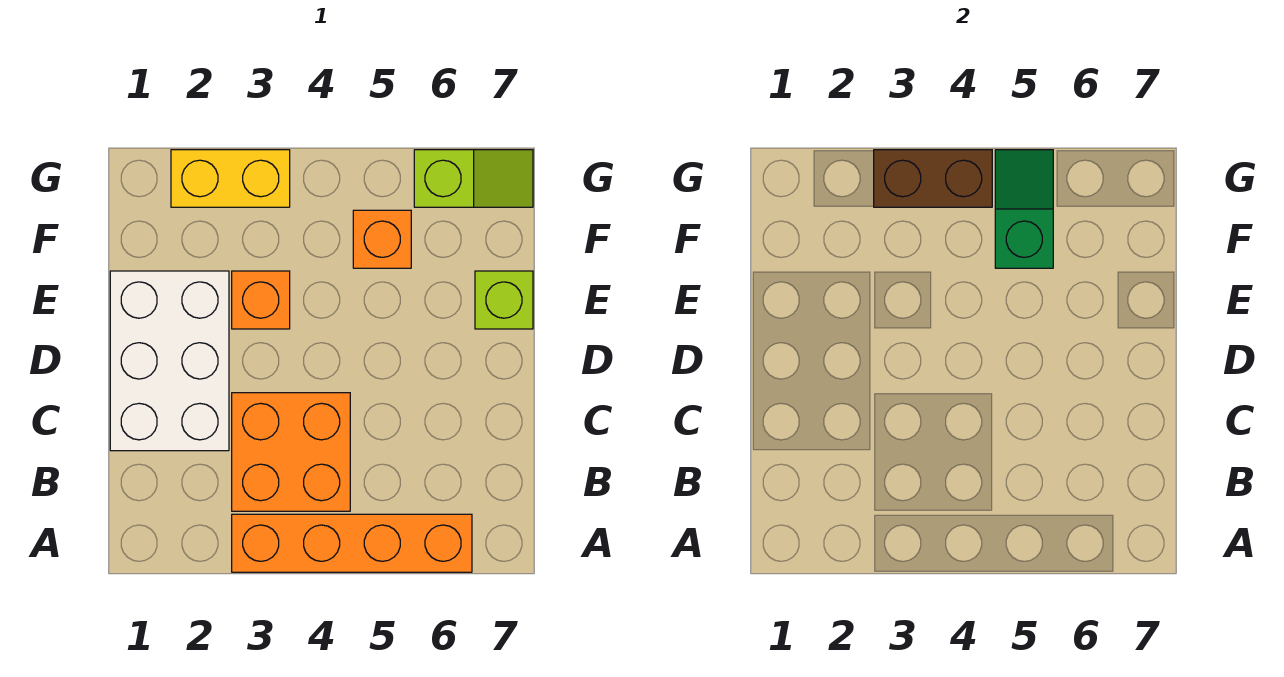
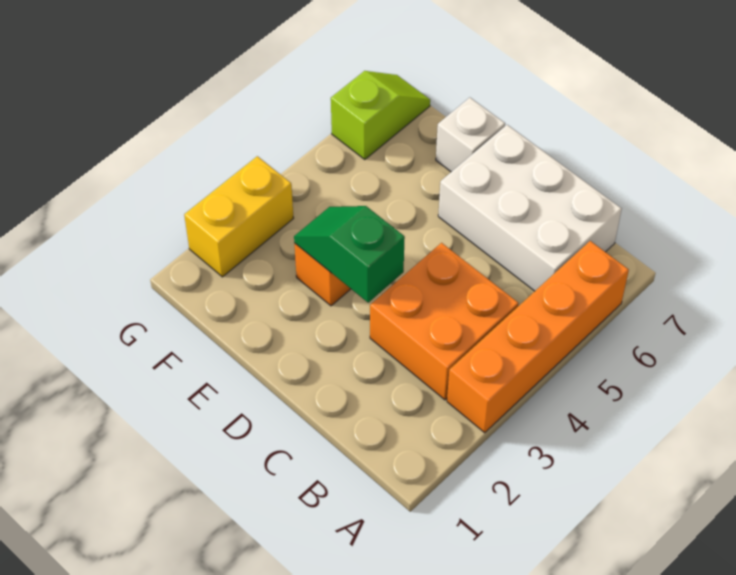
white brick C1:E2 level 1 -> white brick B6:D7 level 1
lime brick E7 level 1 -> white brick E7 level 1
orange brick F5 level 1 -> none
green slope F5:G5 level 2 top F -> green slope D3:E3 level 2 top D
brown brick G3:G4 level 2 -> none

